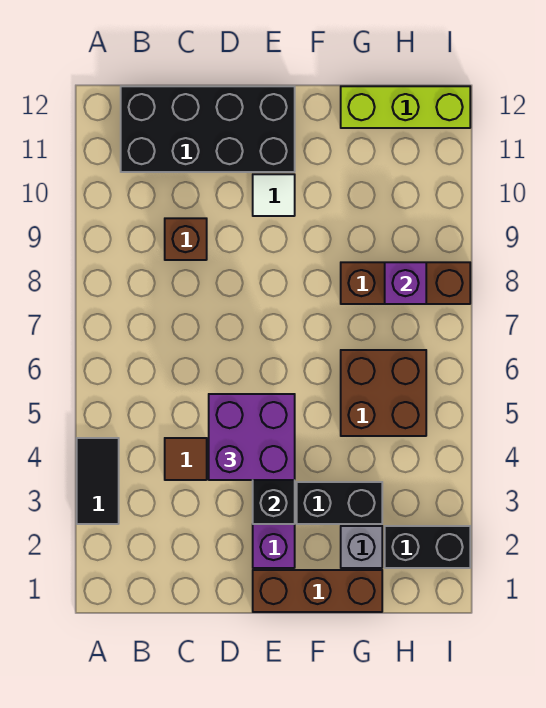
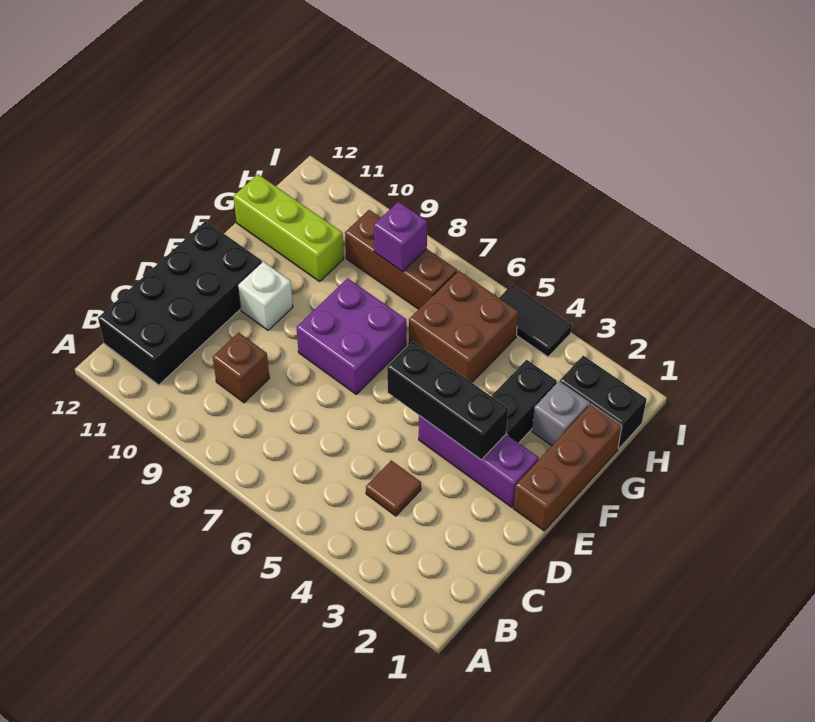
black tile A3:A4 level 1 -> black tile I4:I5 level 1
purple brick D4:E5 level 3 -> purple brick E7:F8 level 1
white tile E10 level 1 -> white brick E10 level 1
brown brick G8:I8 level 1 -> brown brick H7:H9 level 1
lime brick G12:I12 level 1 -> lime brick G10:G12 level 1
black brick H2:I2 level 1 -> black brick H1:H2 level 1

